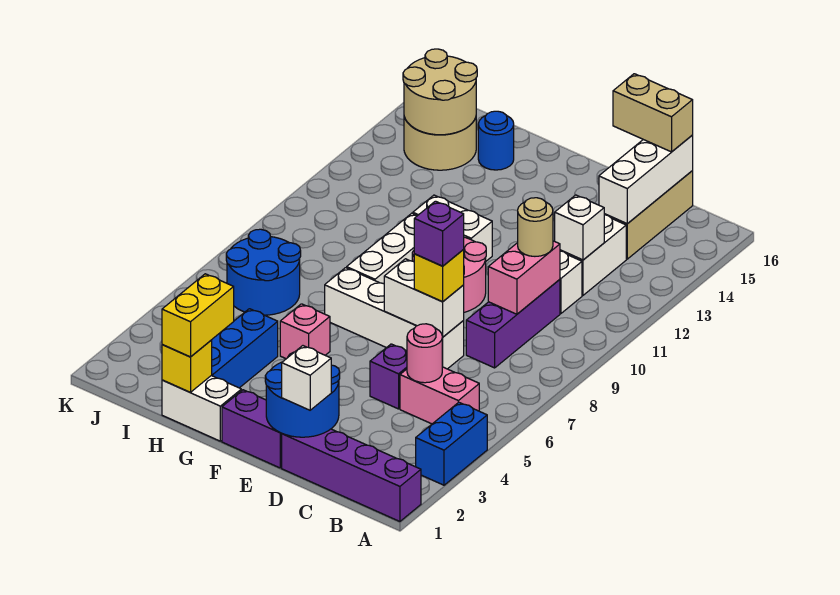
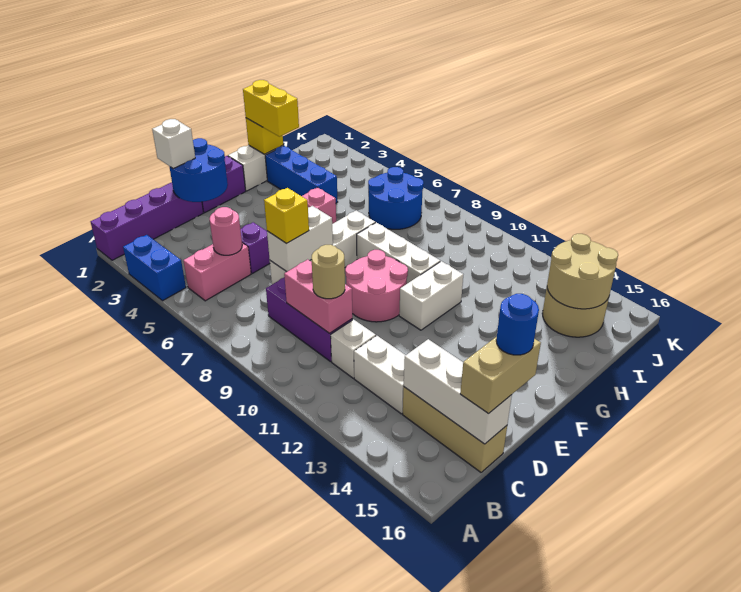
white brick C12 level 2 -> none
purple brick D7 level 4 -> none
blue round brick H15 level 1 -> blue round brick D16 level 4

